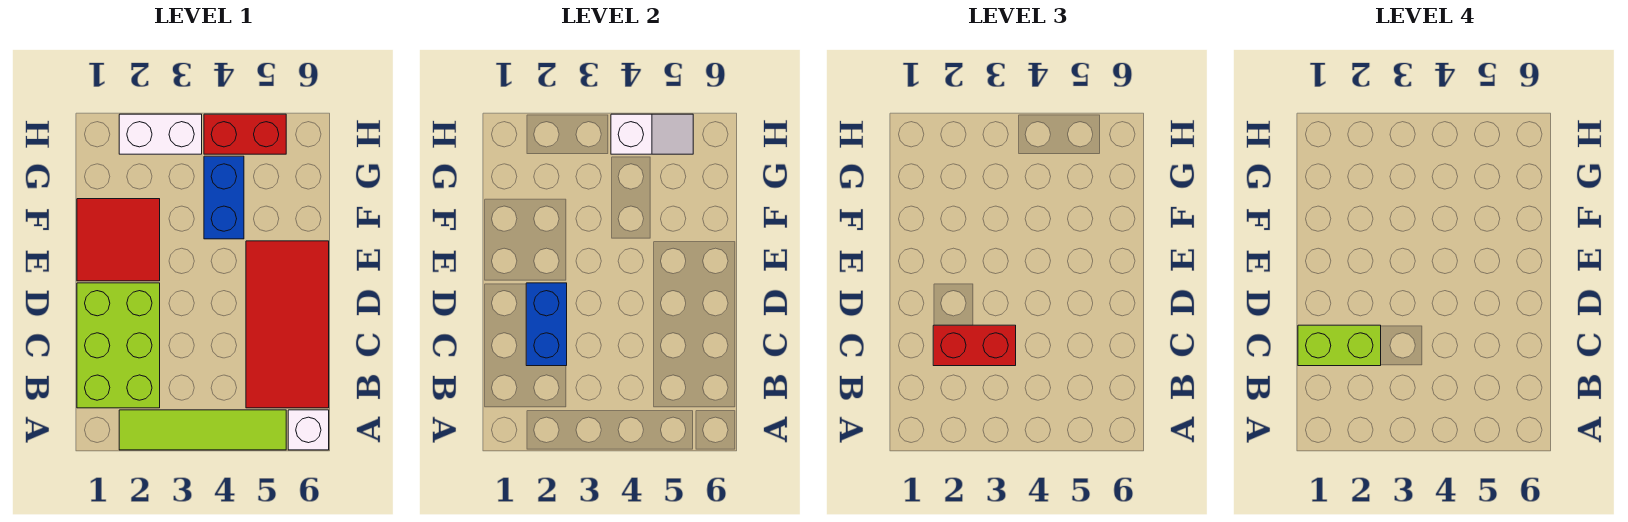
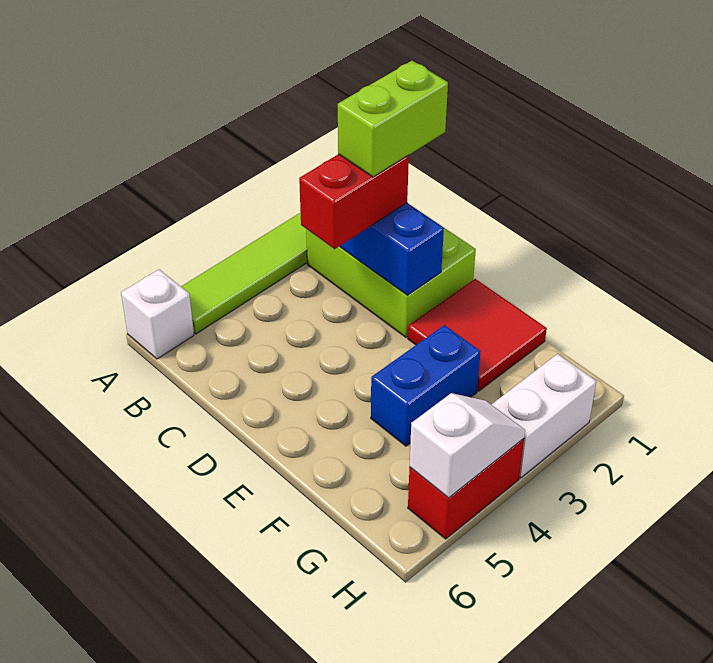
red tile B5:E6 level 1 -> none
blue brick F4:G4 level 1 -> blue brick F3:F4 level 1
white slope H4:H5 level 2 top 4 -> white slope H4:H5 level 2 top 5

